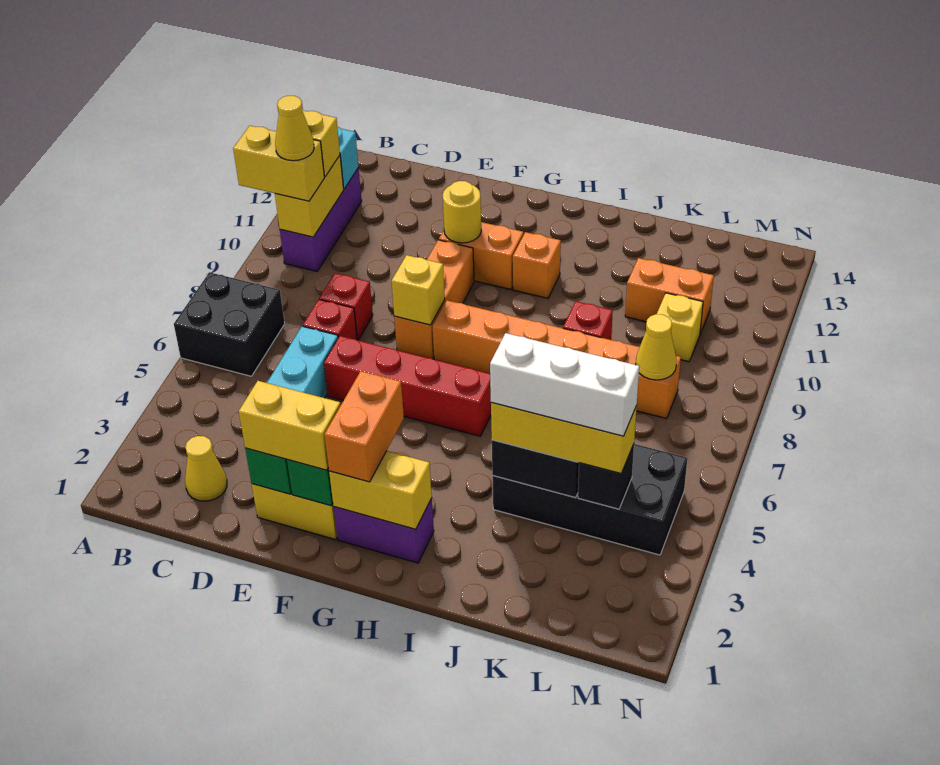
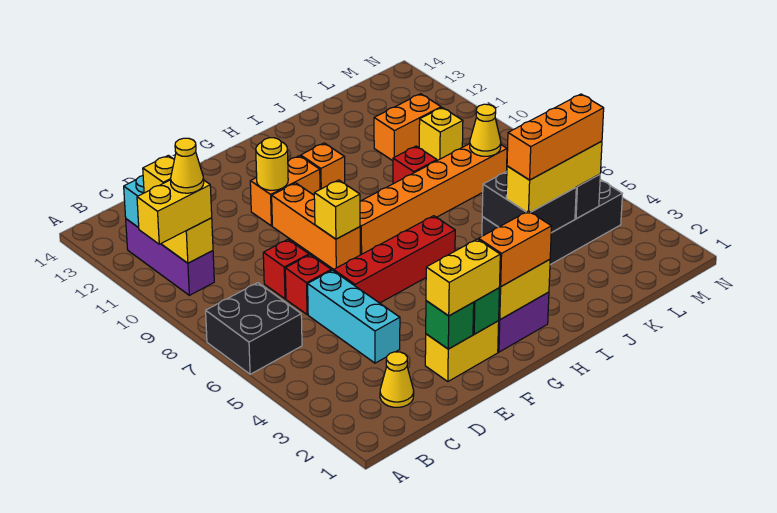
orange brick G2:G3 level 3 -> orange brick G2:H2 level 3
white brick J4:L4 level 4 -> orange brick J4:L4 level 4

